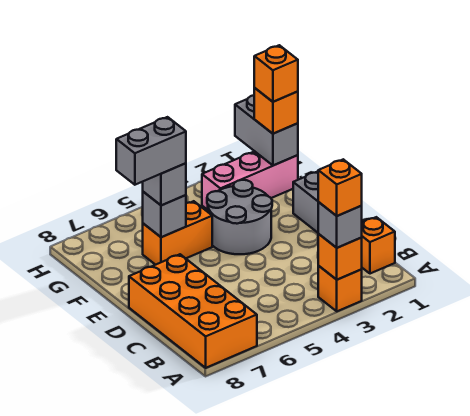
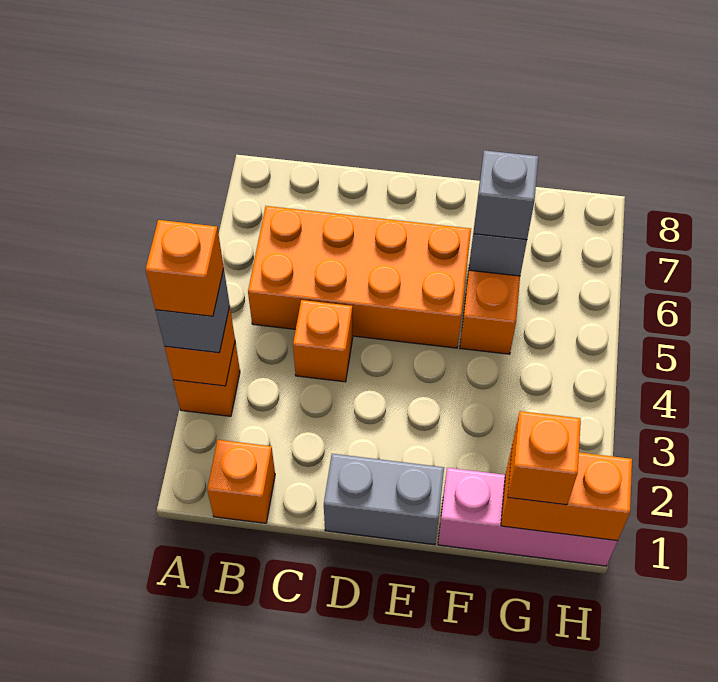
orange brick A7:D8 level 1 -> orange brick B5:E6 level 1
grey round brick E3:F4 level 1 -> none
grey brick F6:F7 level 4 -> none
pink brick G1:G3 level 1 -> pink brick F1:H1 level 1
grey brick G1:H1 level 2 -> orange brick G1:H1 level 2
orange brick G1 level 4 -> orange brick C4 level 1

